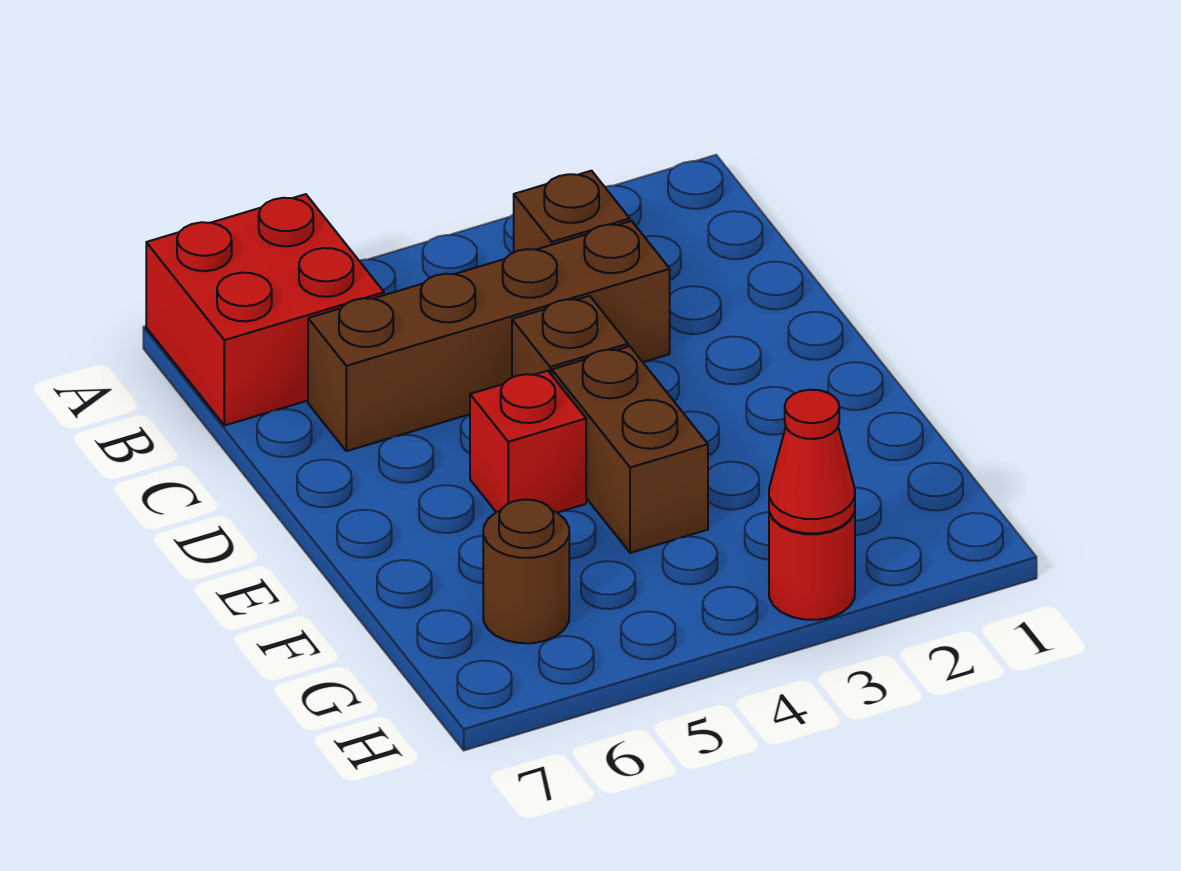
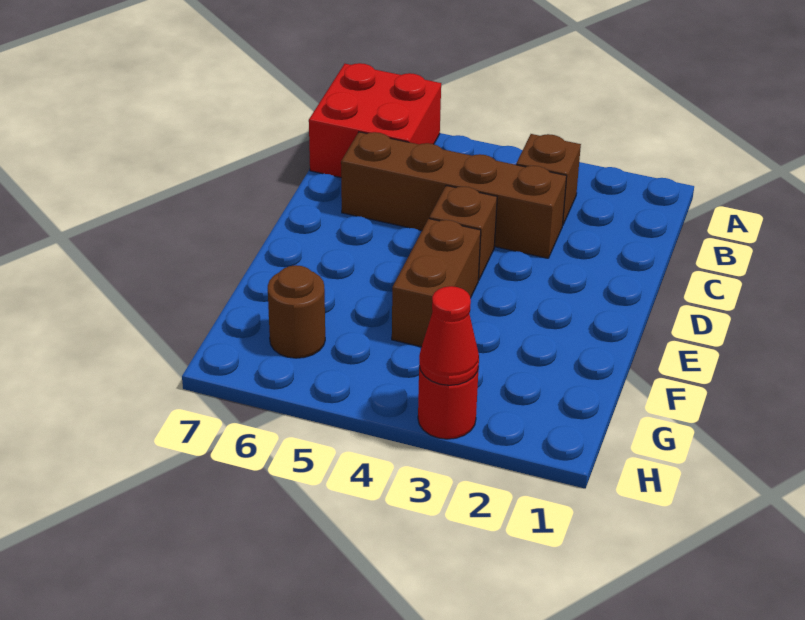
red brick E5 level 1 -> none

